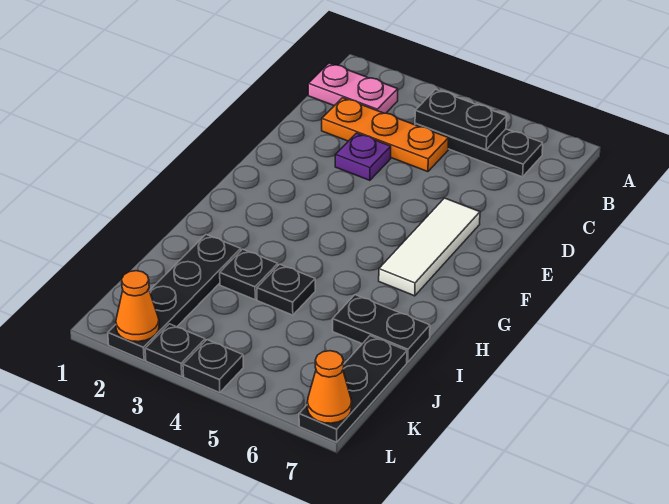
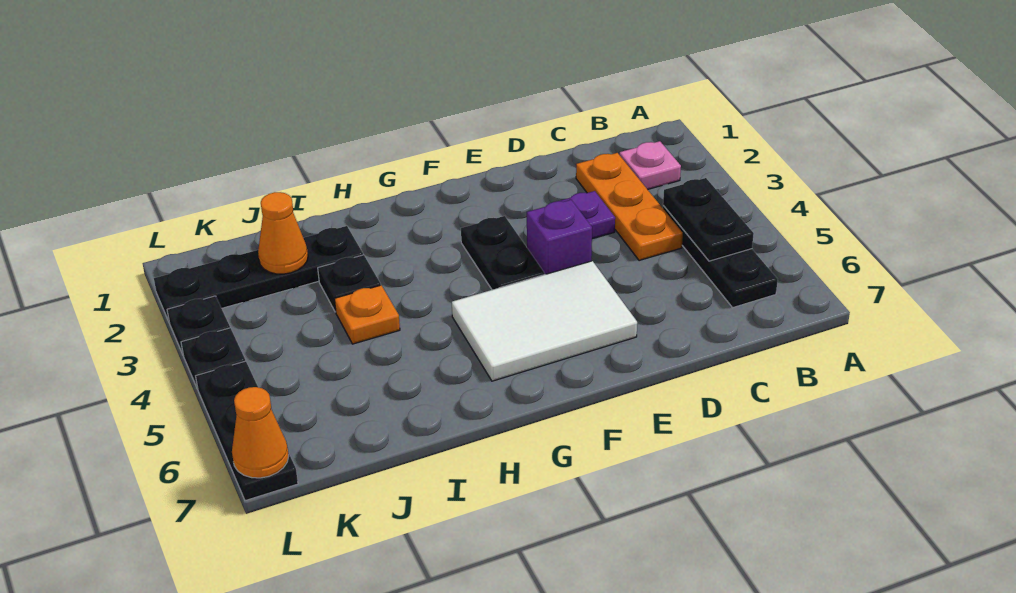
pink plate B1:B2 level 1 -> pink plate B2 level 1
none -> purple brick E4 level 1
white tile E6:G6 level 1 -> white tile E5:G6 level 1
black plate I4 level 1 -> orange plate I4 level 1
black plate I6:I7 level 1 -> black plate F3:F4 level 1
black plate J7:L7 level 1 -> black plate L5:L7 level 1
orange cone L2 level 2 -> orange cone J2 level 2

